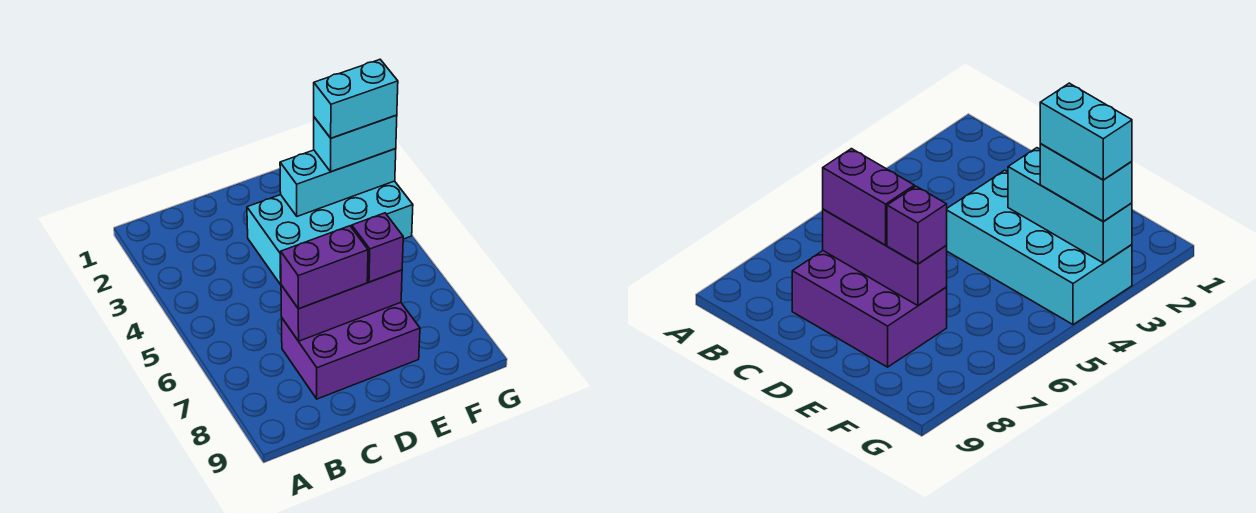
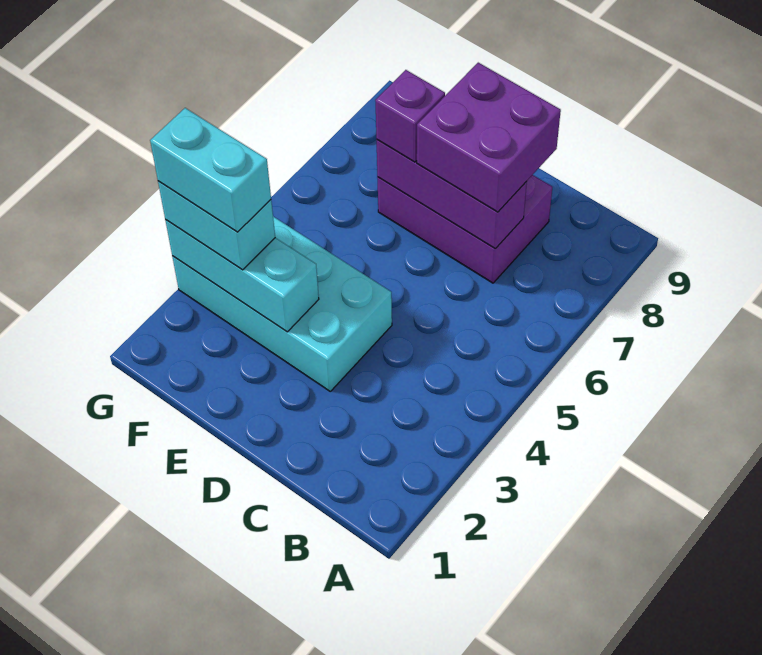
purple brick C7:D7 level 3 -> purple brick C7:D8 level 3

